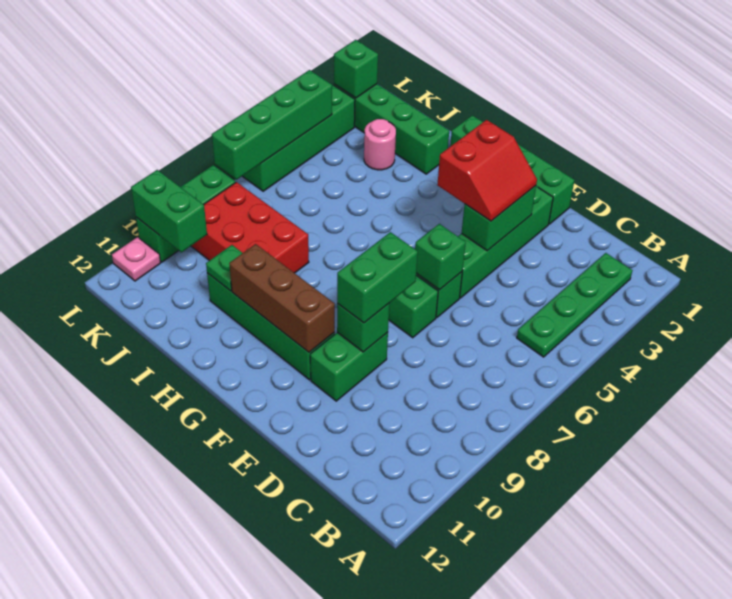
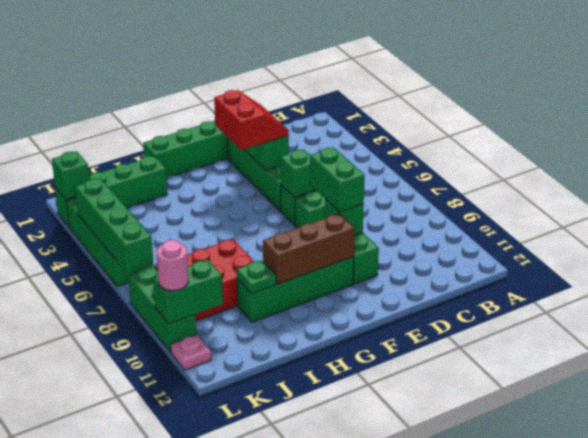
green plate B2:B5 level 1 -> none
pink round brick J3 level 1 -> pink round brick L10 level 3

